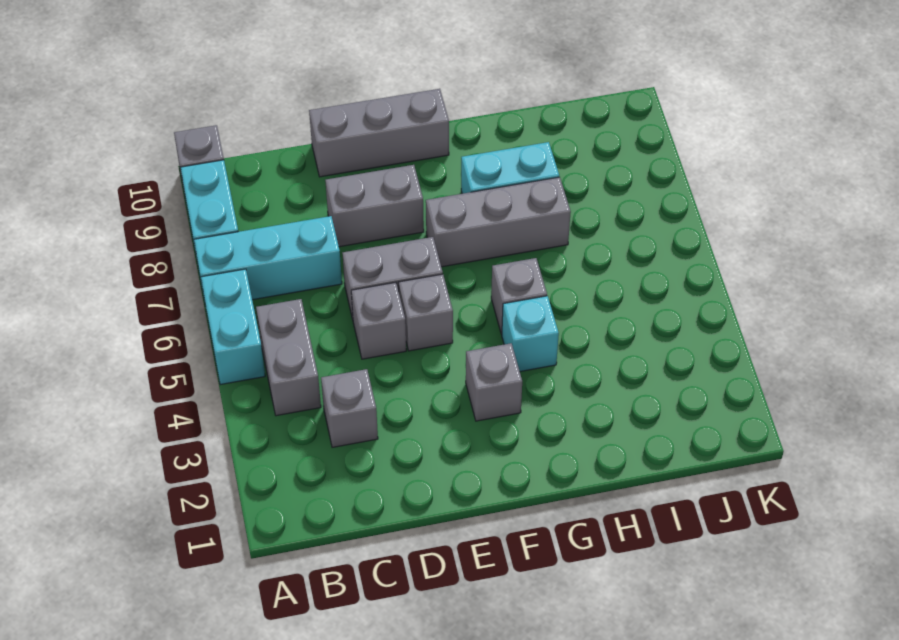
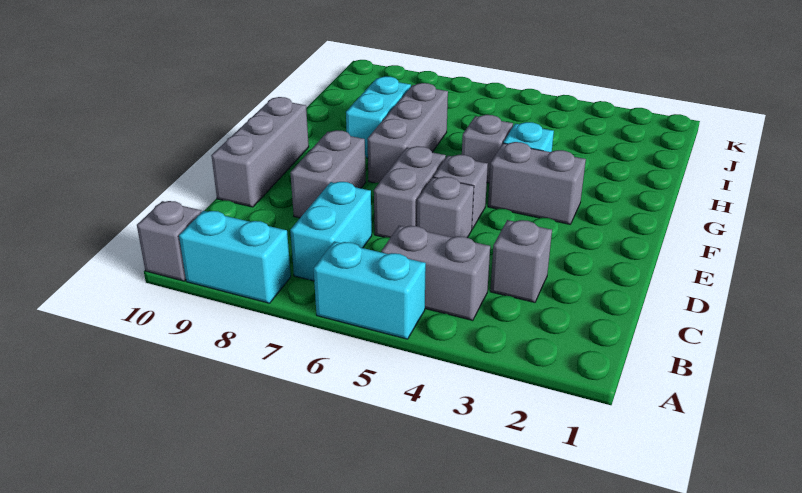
cyan brick A7:C7 level 1 -> cyan brick B7:C7 level 1
grey brick F3 level 1 -> grey brick F3:F4 level 1

